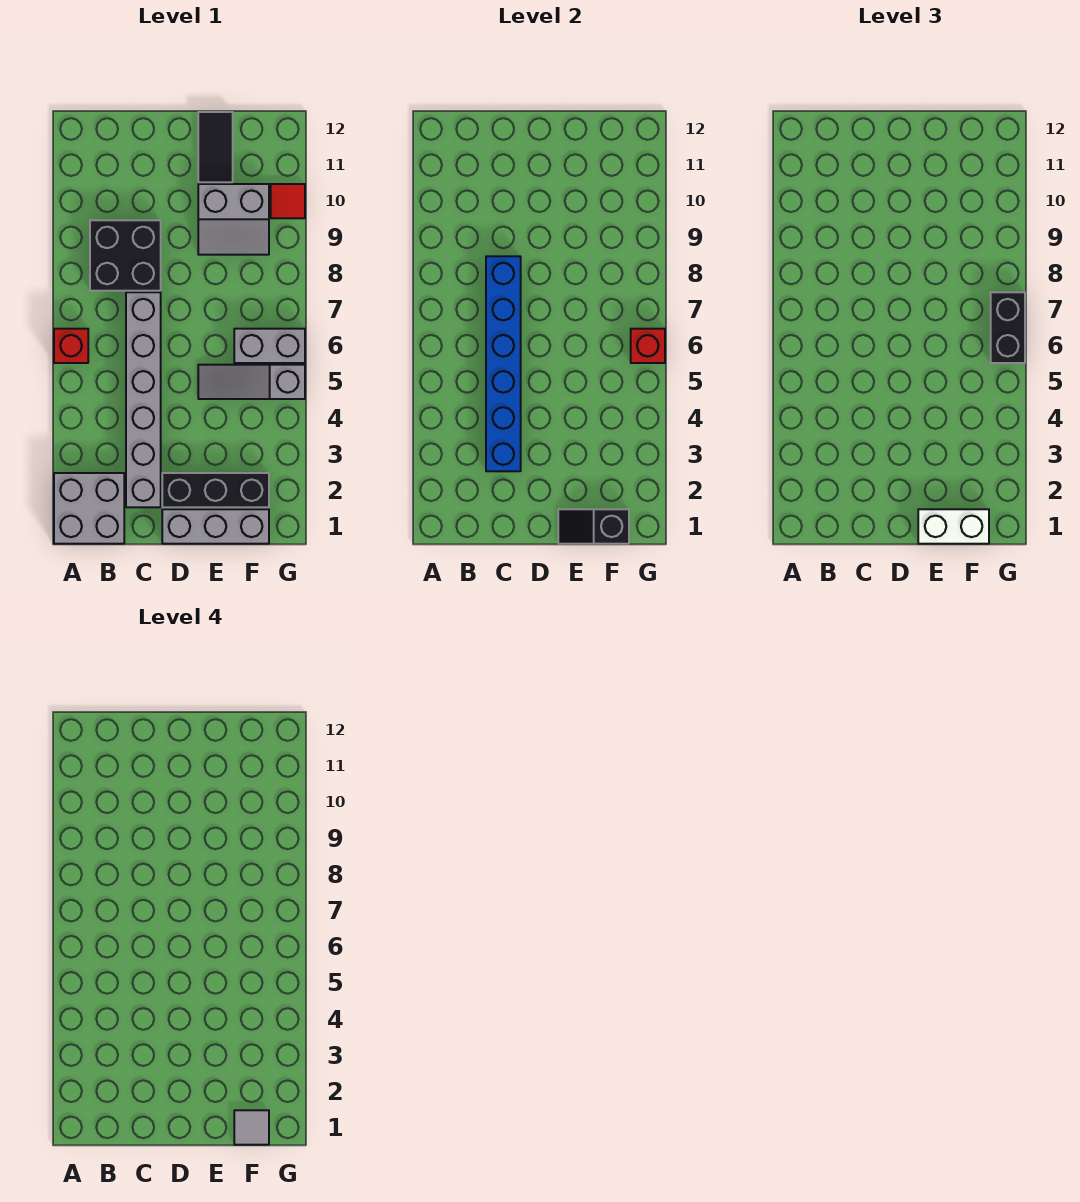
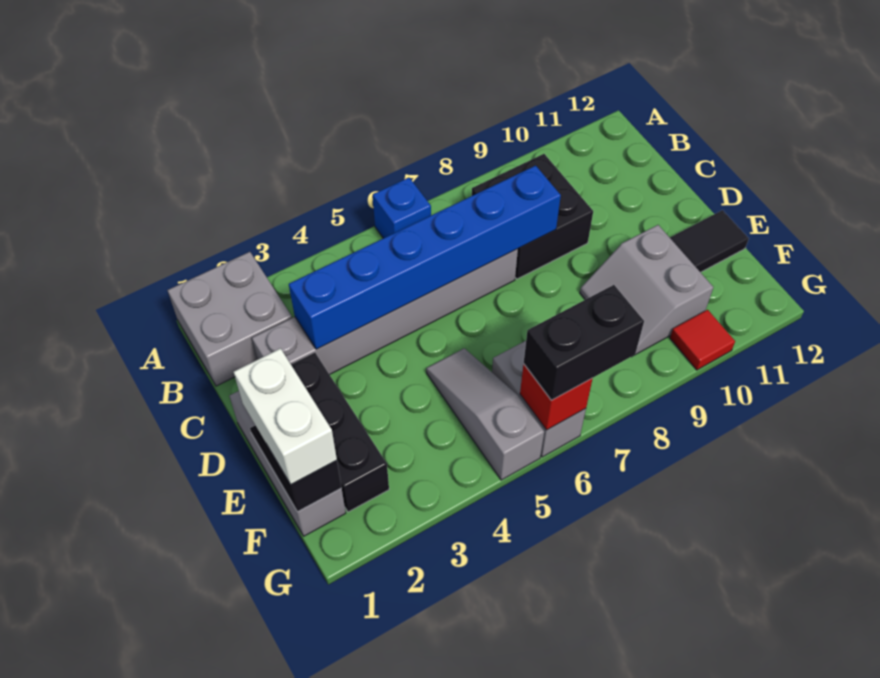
red brick A6 level 1 -> blue brick A6 level 1
grey tile F1 level 4 -> none

